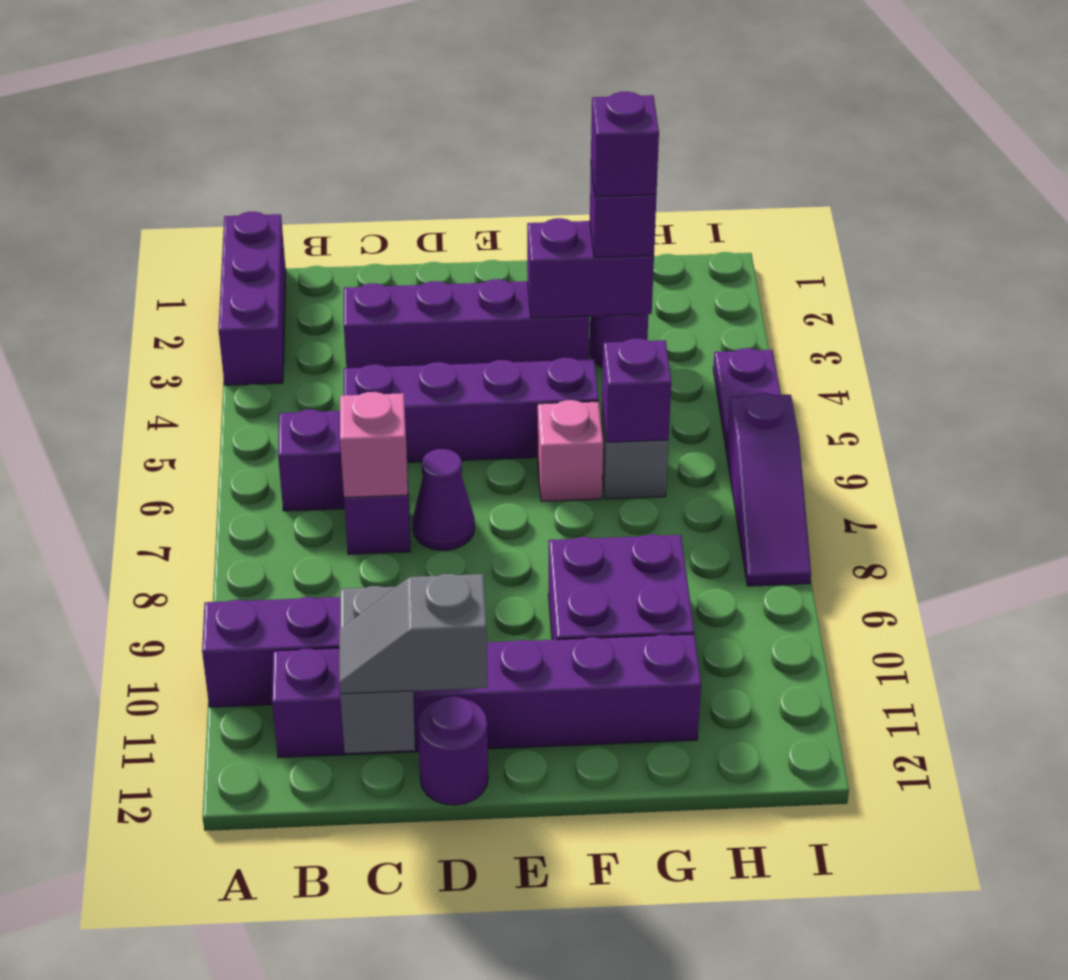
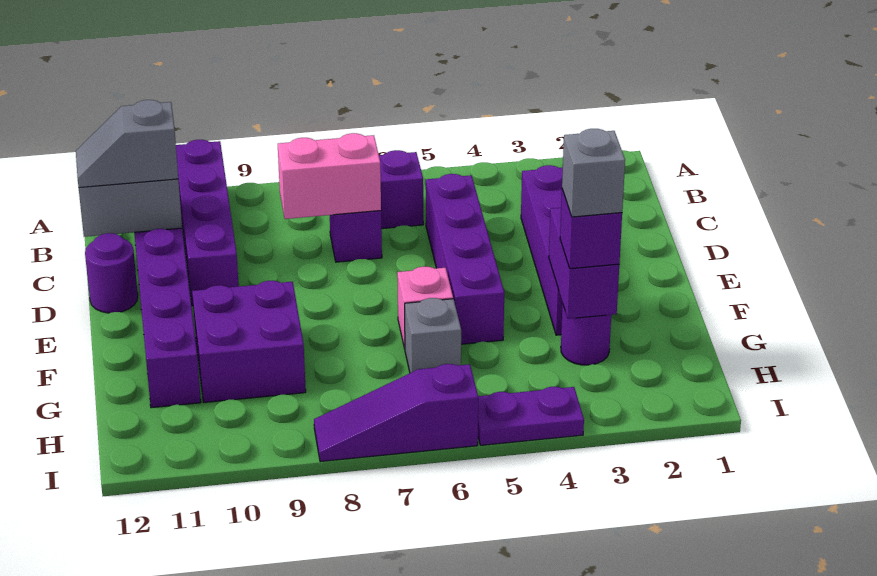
purple brick A1:A3 level 1 -> none
pink brick C7 level 2 -> pink brick C7:C8 level 2
grey slope C12:D12 level 3 top D -> grey slope C11:C12 level 3 top 11
purple cone D7 level 1 -> none
purple brick G3 level 4 -> grey brick G3 level 4
purple brick G6 level 2 -> none

